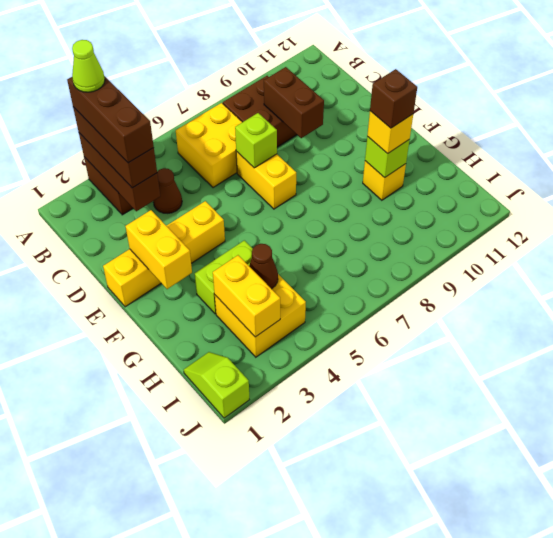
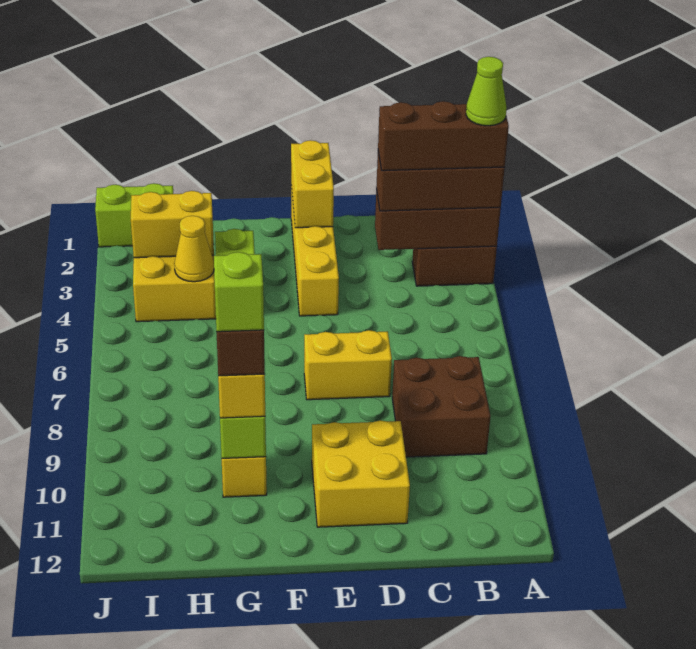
yellow brick B6:C7 level 1 -> yellow brick D10:E11 level 1
brown cone C4 level 1 -> none
brown brick C9:D9 level 2 -> none
lime brick D7 level 2 -> lime brick G10 level 5
yellow brick E2:F2 level 2 -> yellow brick E1:E2 level 2
brown cone H4 level 2 -> yellow cone H4 level 2
lime slope I1:J1 level 1 top J -> lime brick I1:J1 level 1

